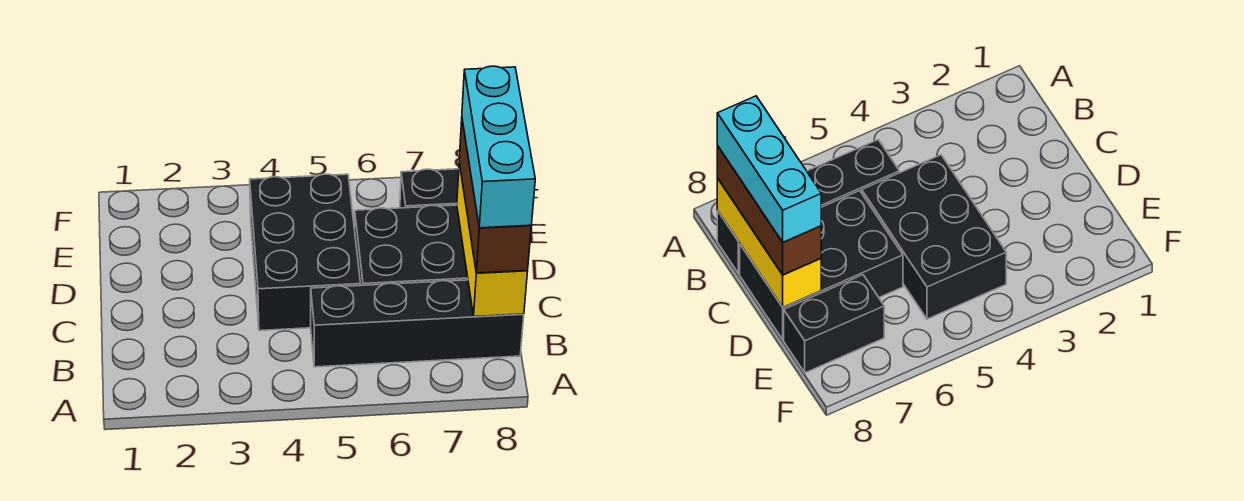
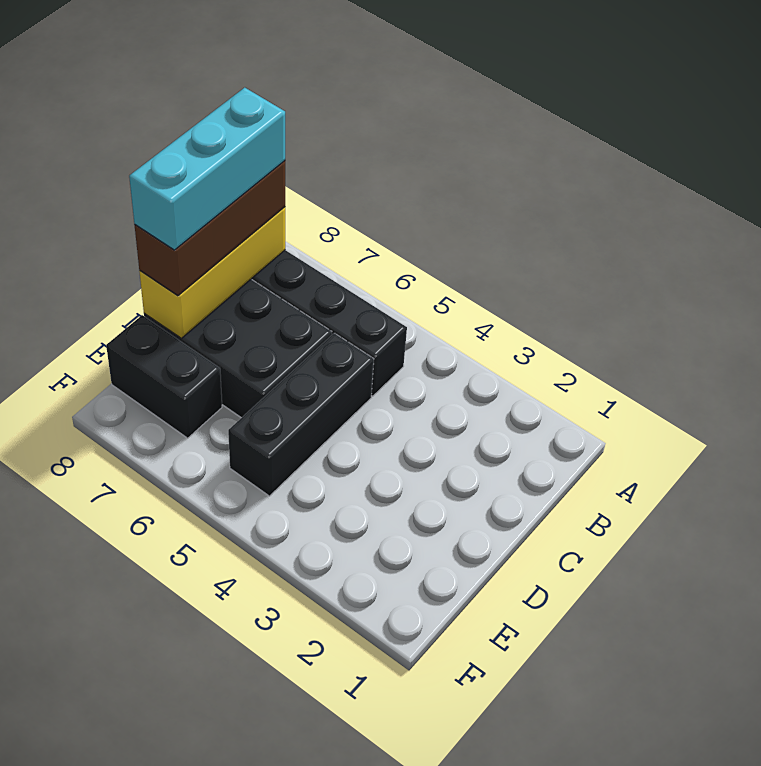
black brick C4:E5 level 1 -> black brick C5:E5 level 1

